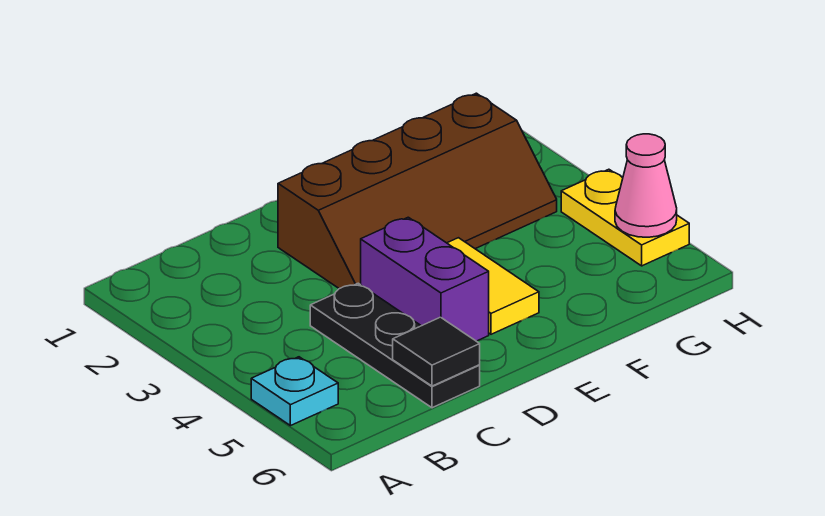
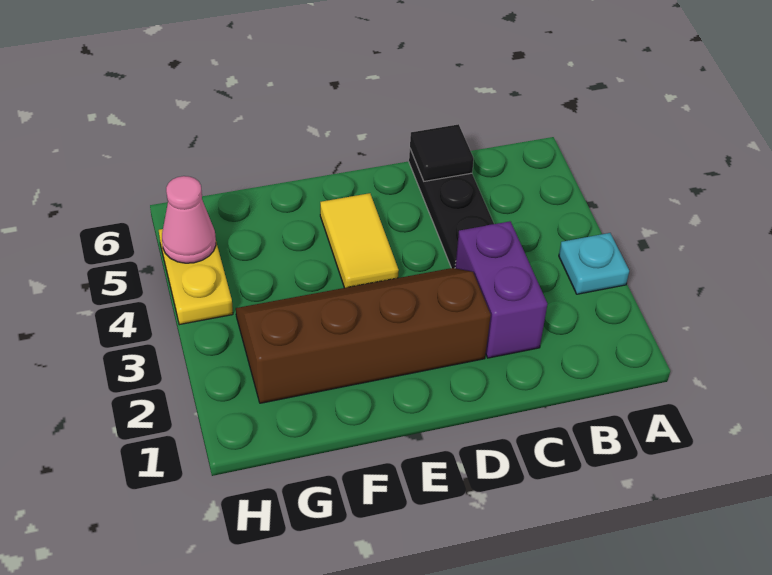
cyan plate A5 level 1 -> cyan plate A3 level 1
purple brick D4:D5 level 1 -> purple brick C2:C3 level 1

